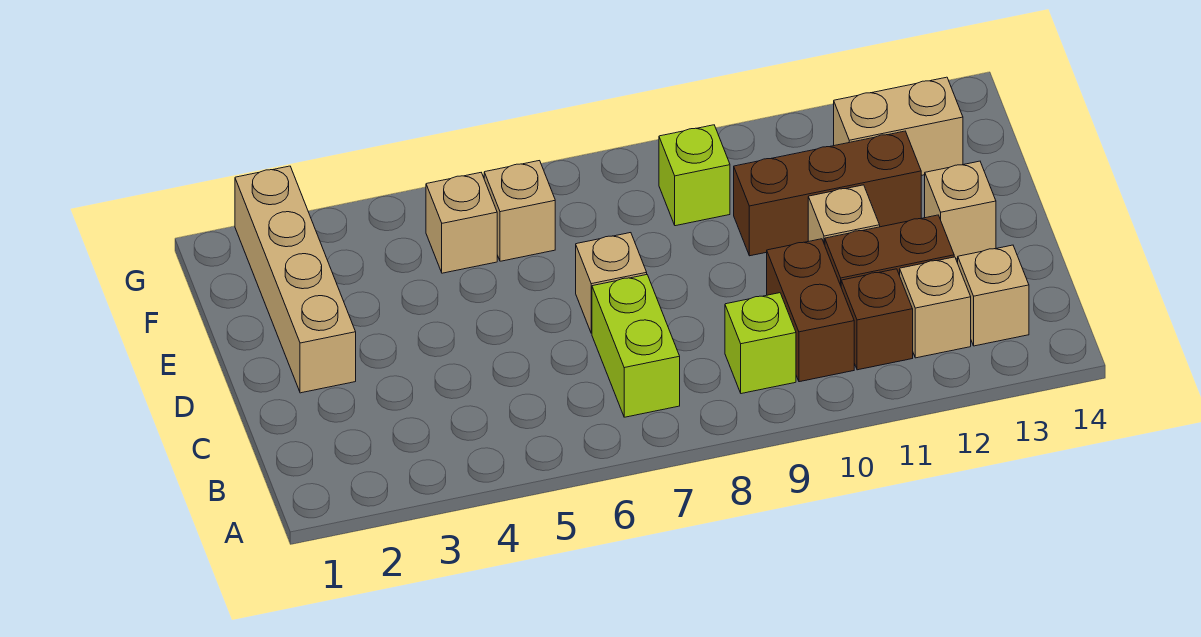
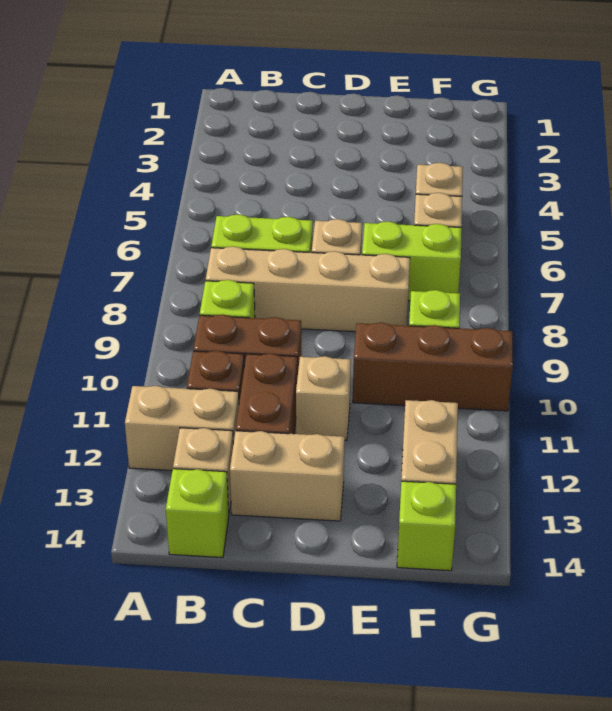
tan brick B12 level 1 -> tan brick A12:B12 level 1
none -> lime brick B14 level 1
tan brick D2:G2 level 1 -> tan brick B8:E8 level 1
tan brick D13 level 1 -> tan brick C13:D13 level 1
none -> lime brick E7:F7 level 1
brown brick E10:E12 level 1 -> brown brick E10:G10 level 1
none -> lime brick F14 level 1

